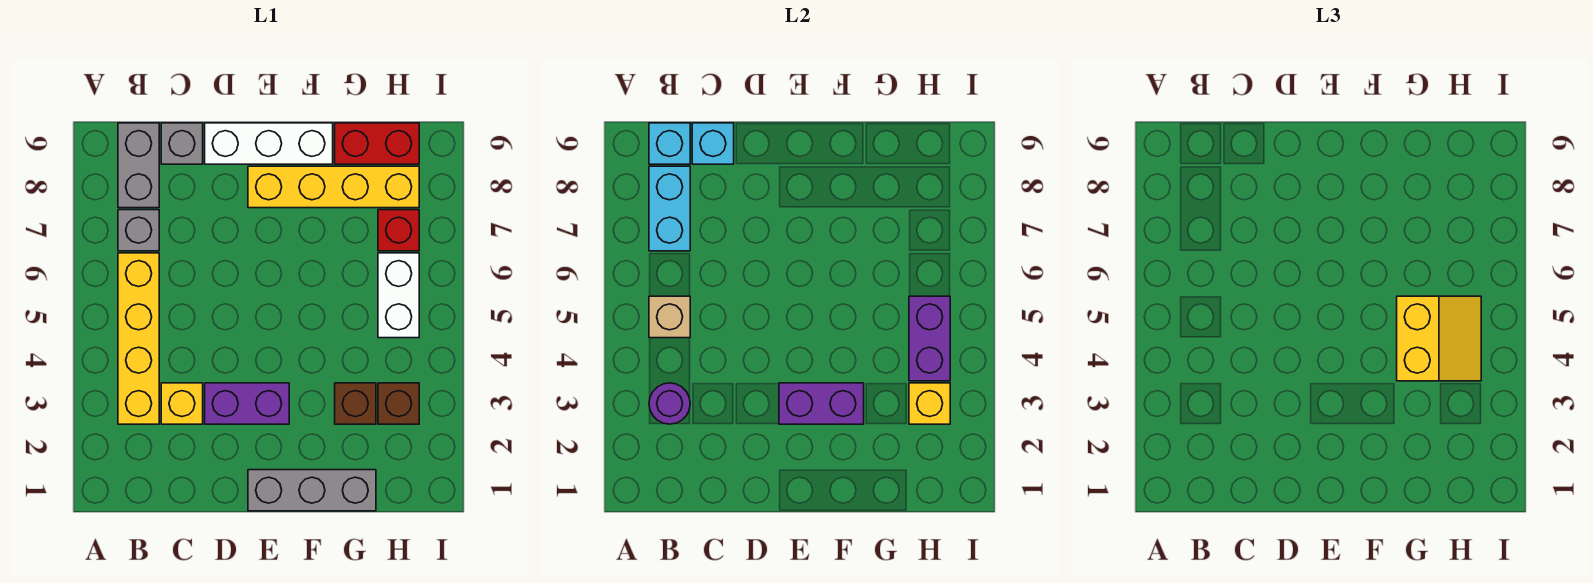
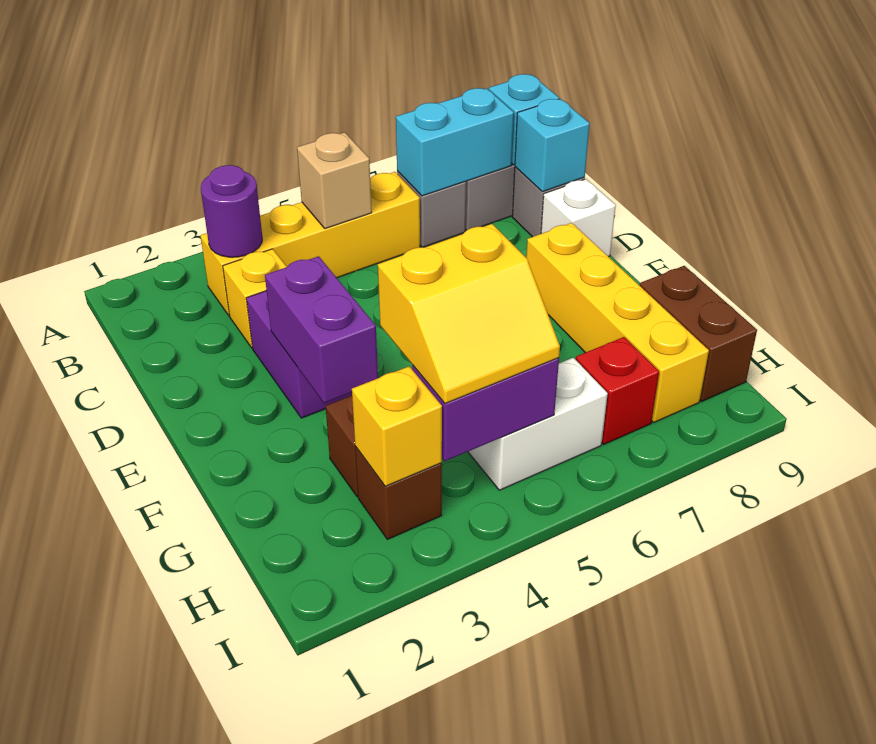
white brick D9:F9 level 1 -> white brick D9 level 1
grey brick E1:G1 level 1 -> none
red brick G9:H9 level 1 -> brown brick G9:H9 level 1

